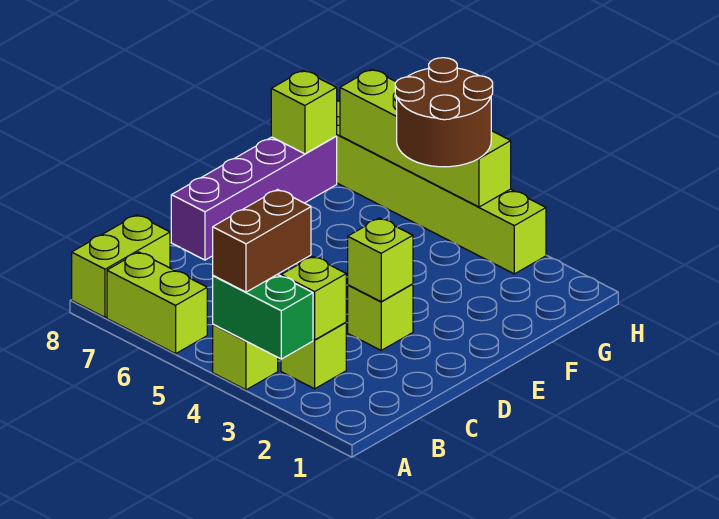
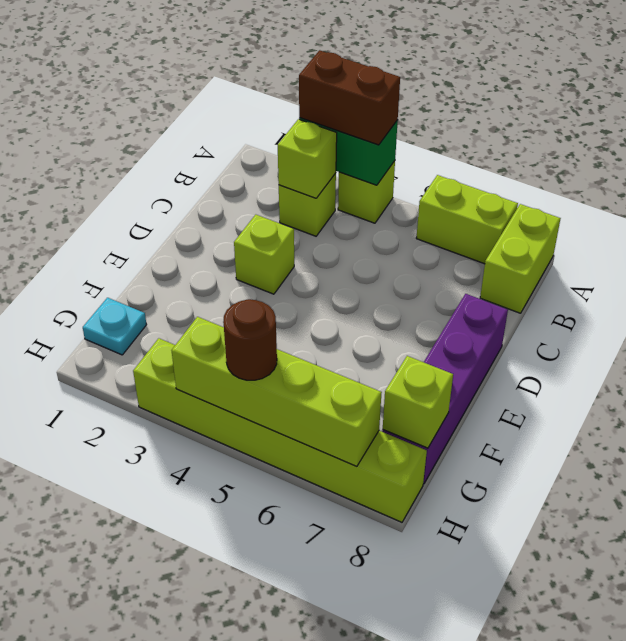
brown brick A4:B4 level 3 -> brown brick A3:A4 level 3
lime brick D3 level 2 -> none
none -> cyan plate G1 level 1
brown round brick G4:H5 level 3 -> brown round brick H5 level 3

